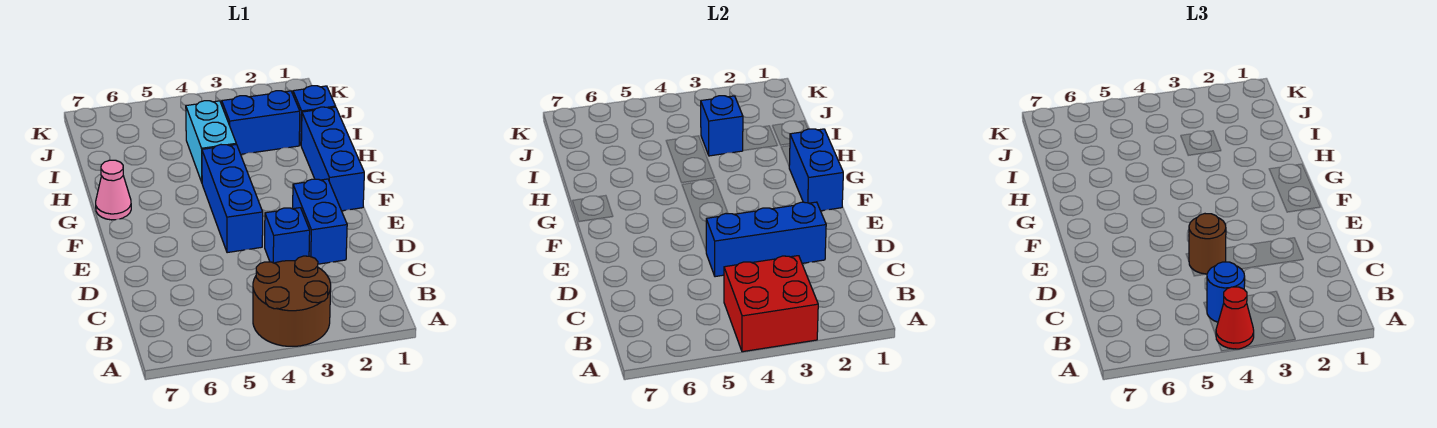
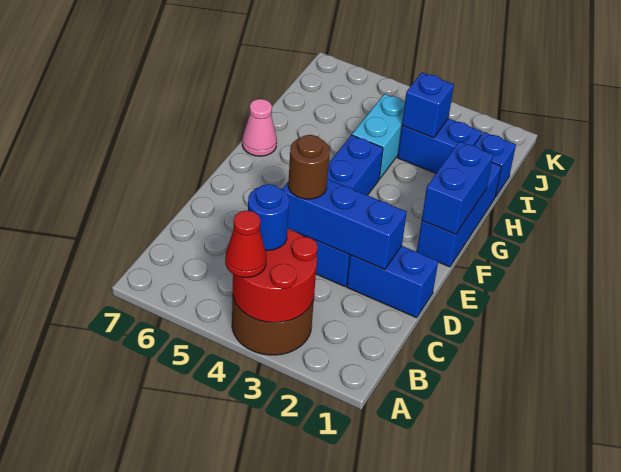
red brick A3:B4 level 2 -> red round brick A3:B4 level 2
blue brick D2:E2 level 1 -> blue brick D1:D2 level 1

